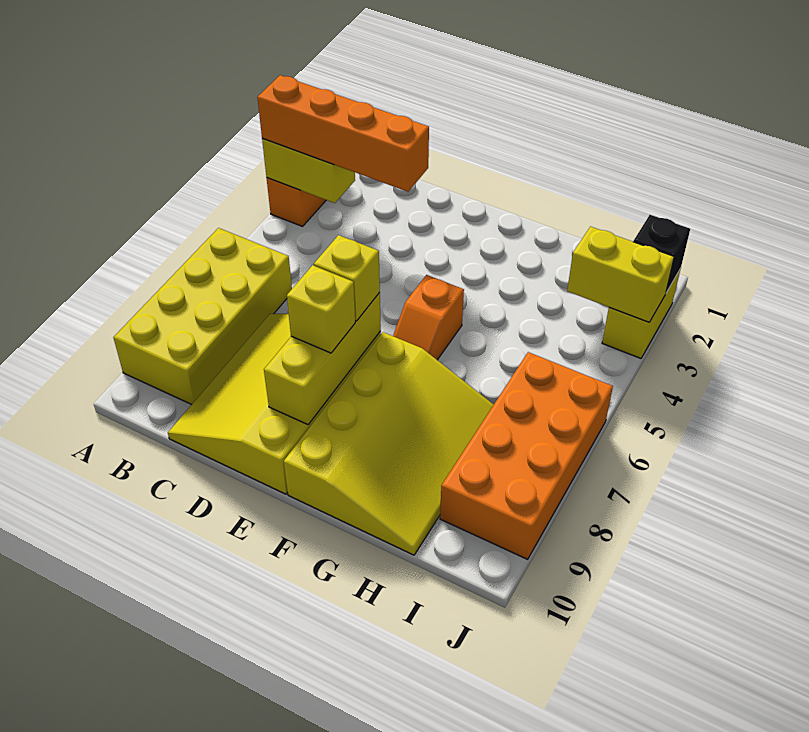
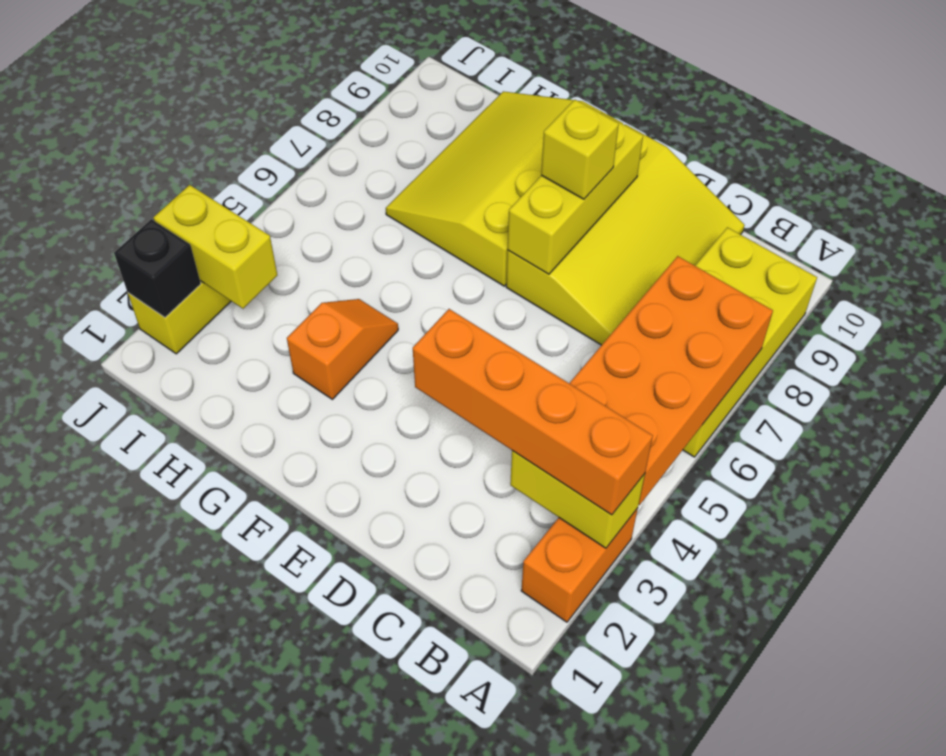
yellow brick E7 level 3 -> none
orange slope F5:F6 level 1 top 5 -> orange slope G3:G4 level 1 top 3
orange brick I6:J9 level 1 -> orange brick A4:B7 level 2

